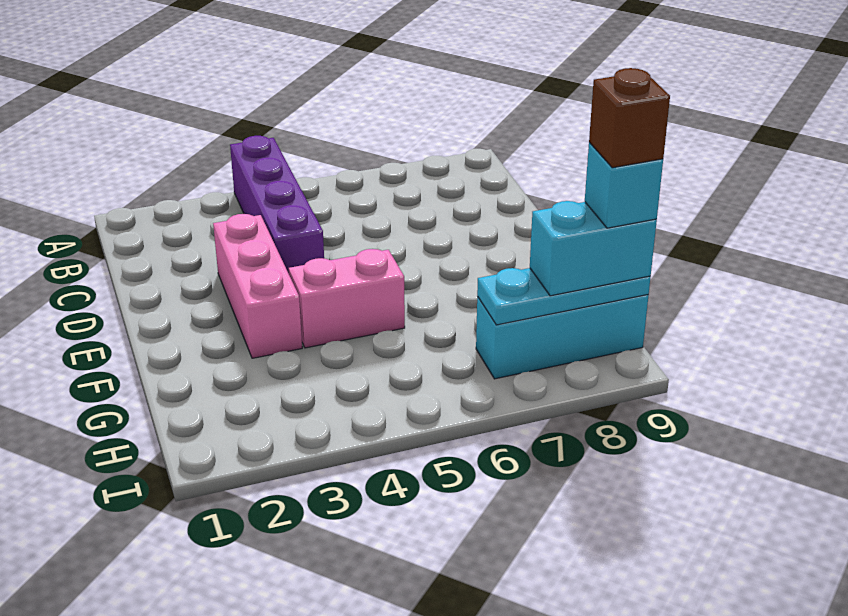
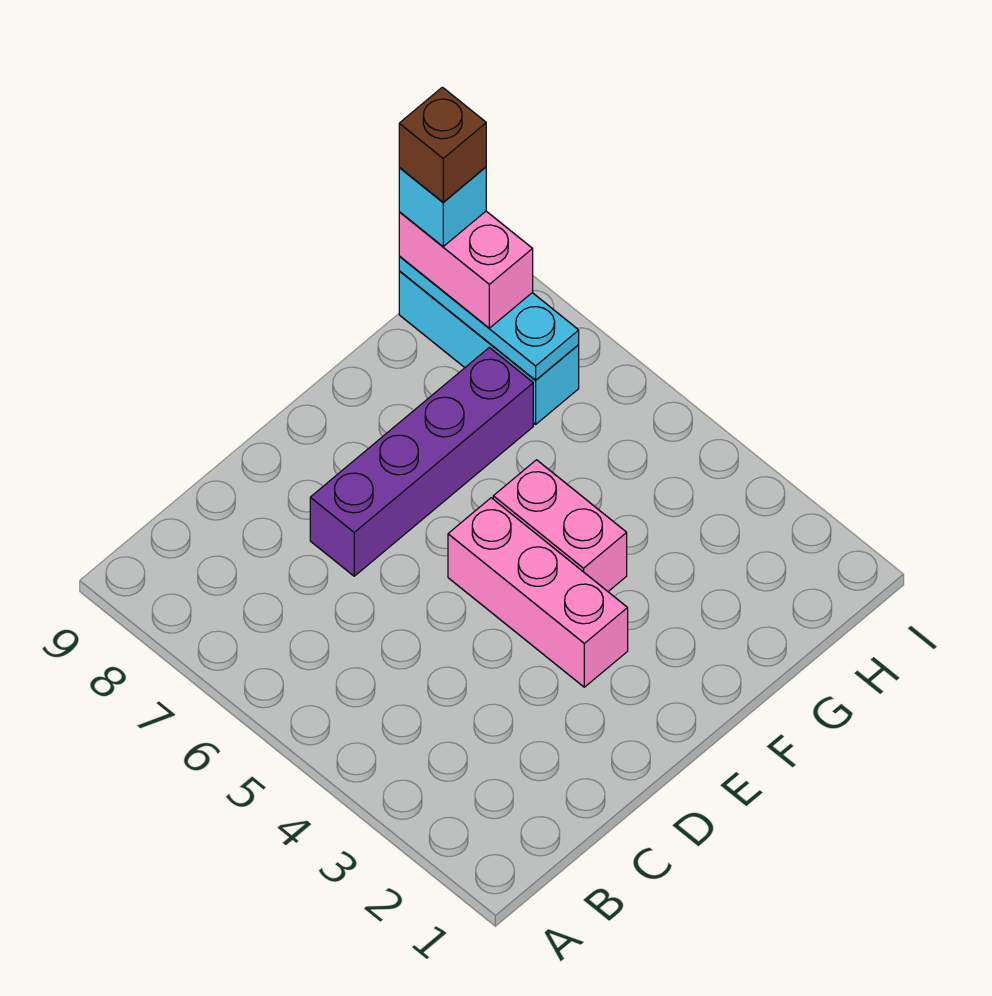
purple brick A4:D4 level 1 -> purple brick D7:G7 level 1
pink brick D3:F3 level 1 -> pink brick E3:E5 level 1
cyan brick H8:H9 level 3 -> pink brick H8:H9 level 3

